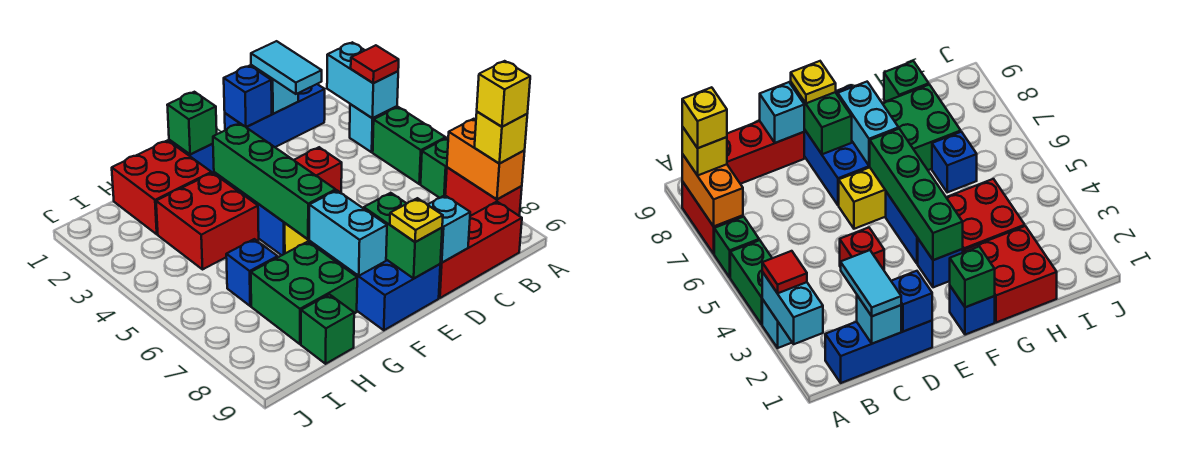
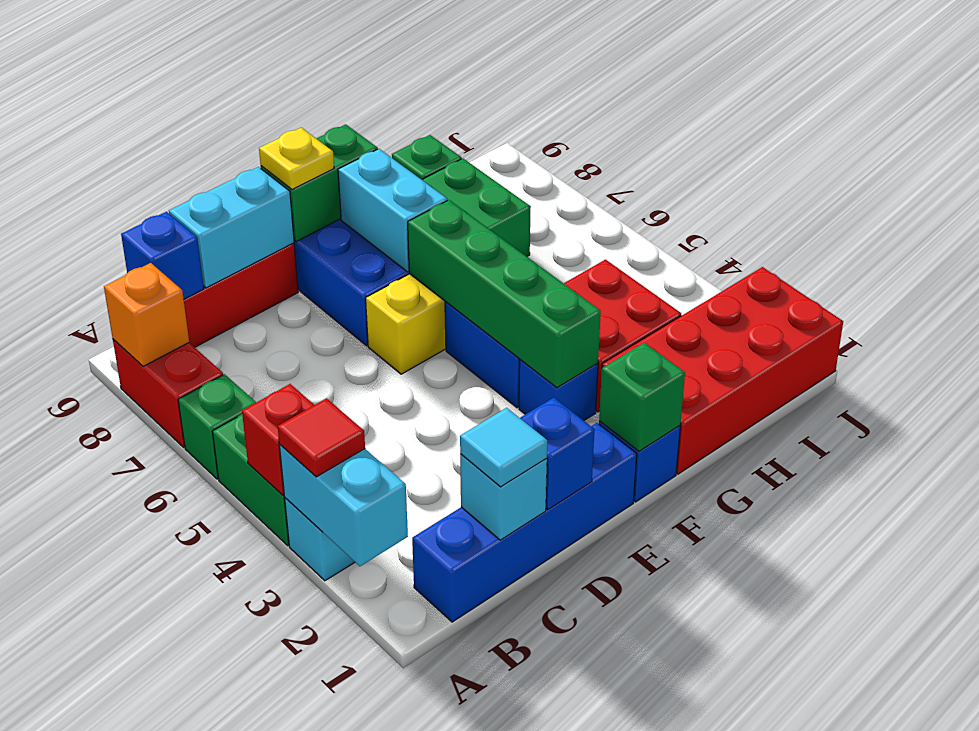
orange brick A7:A8 level 2 -> orange brick A8 level 2
yellow brick A8 level 3 -> none
yellow brick A8 level 4 -> none
blue brick B1:D1 level 1 -> blue brick B1:E1 level 1
cyan tile C1:C2 level 3 -> cyan tile C1 level 3
red brick D4 level 1 -> red brick A4 level 2
cyan brick D9 level 2 -> cyan brick C9:D9 level 2
green brick E8:E9 level 2 -> green brick E9:F9 level 2
red brick G1:H2 level 1 -> red brick G1:J2 level 1
blue brick H6 level 1 -> blue brick B9 level 2

